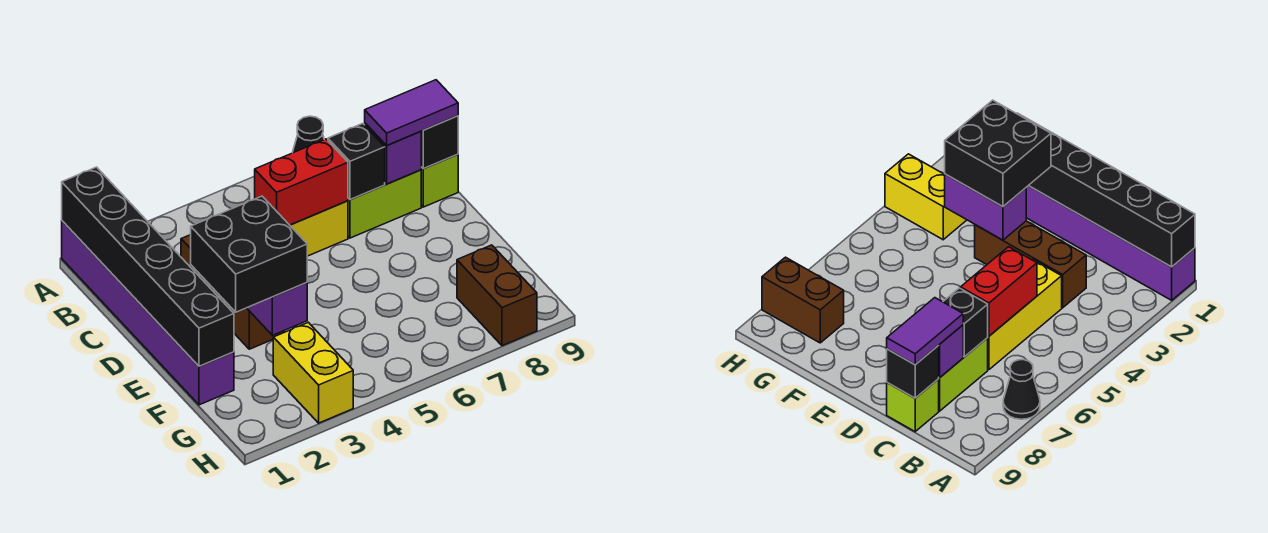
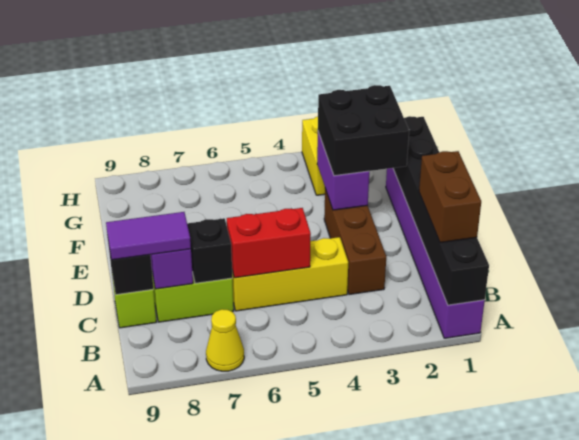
black cone A7 level 1 -> yellow cone A7 level 1
brown brick G8:H8 level 1 -> brown brick B1:C1 level 3

